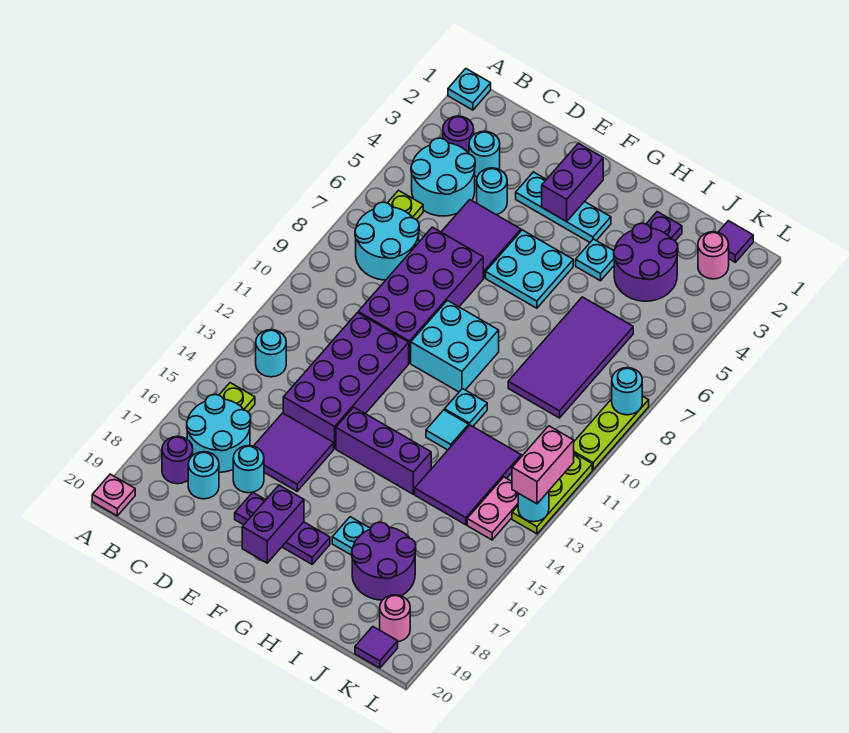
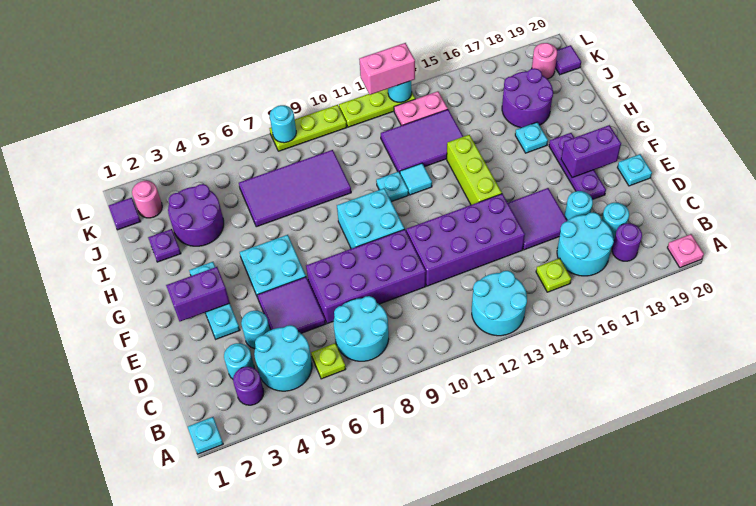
cyan round brick B13 level 1 -> cyan round brick A12:B13 level 1
purple brick F14:H14 level 1 -> lime brick F14:H14 level 1
cyan plate H4 level 1 -> cyan plate E20 level 1

